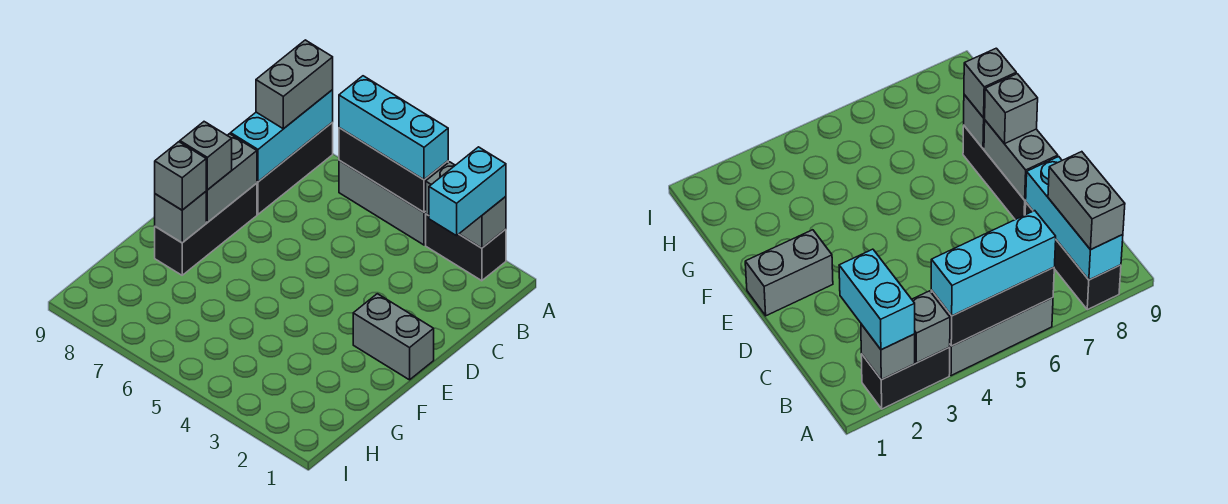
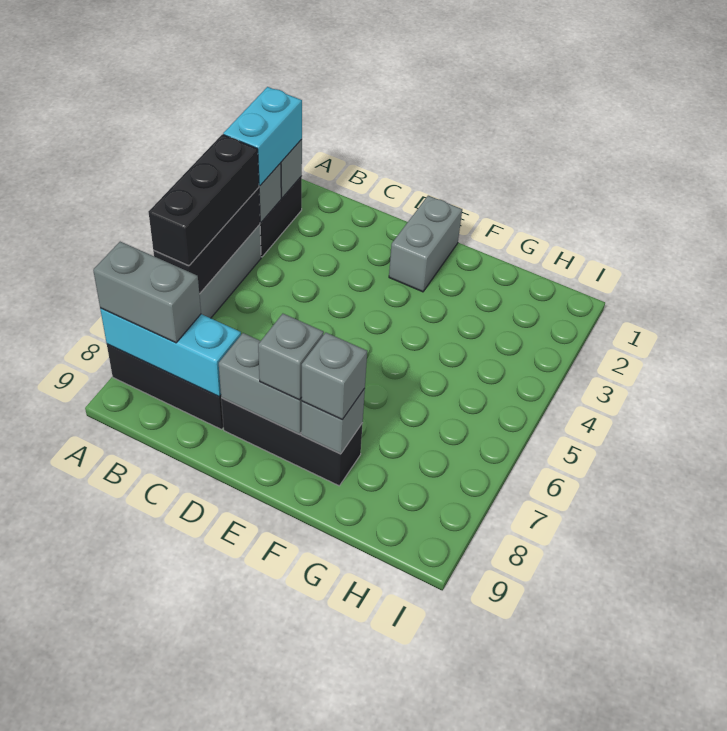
cyan brick A2:B2 level 3 -> cyan brick A2:A3 level 3
cyan brick A4:A6 level 3 -> black brick A4:A6 level 3

